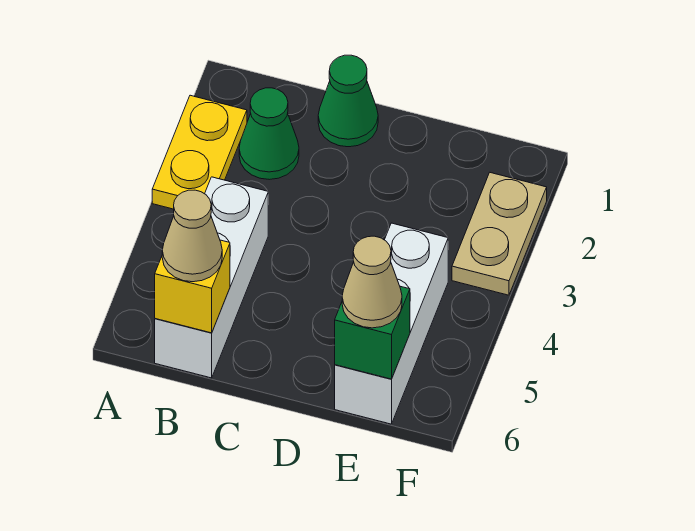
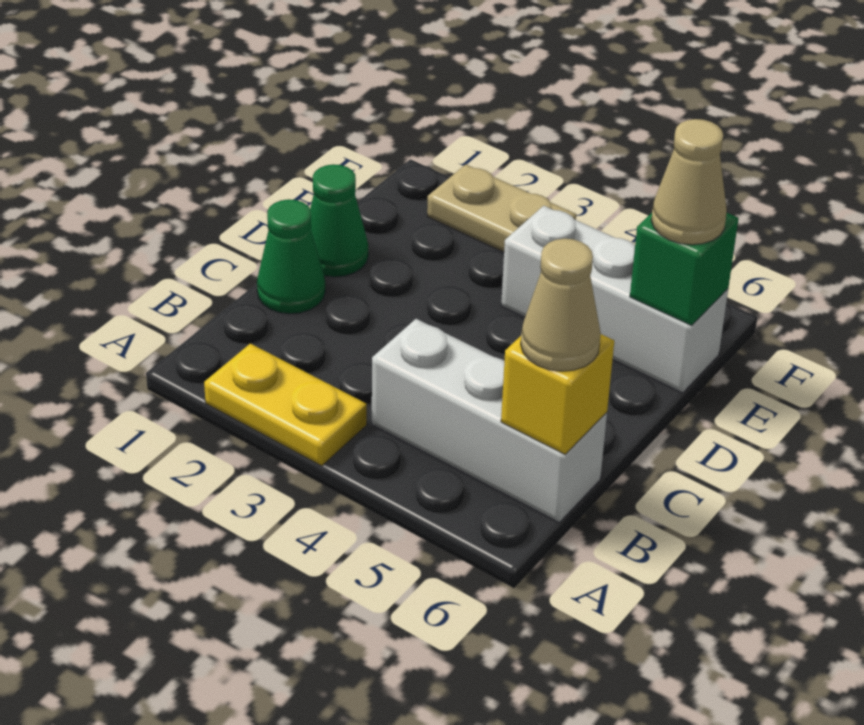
green cone B2 level 1 -> green cone D1 level 1

